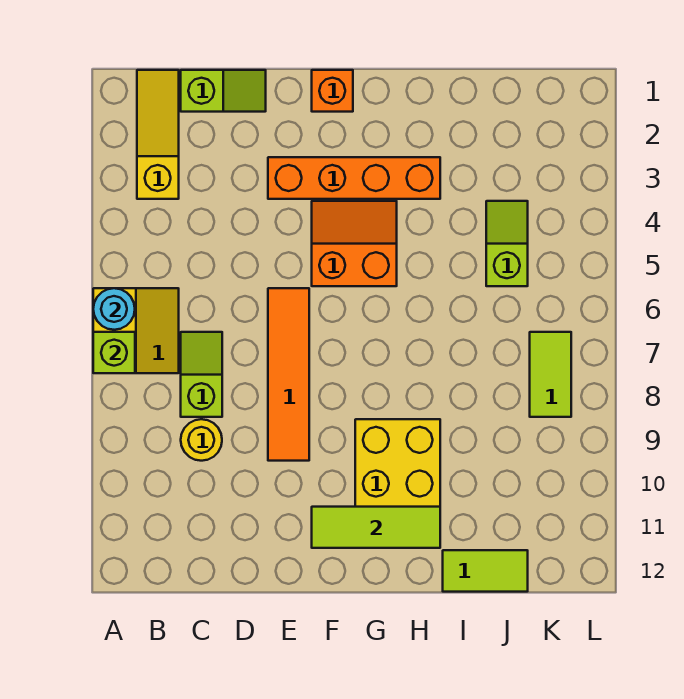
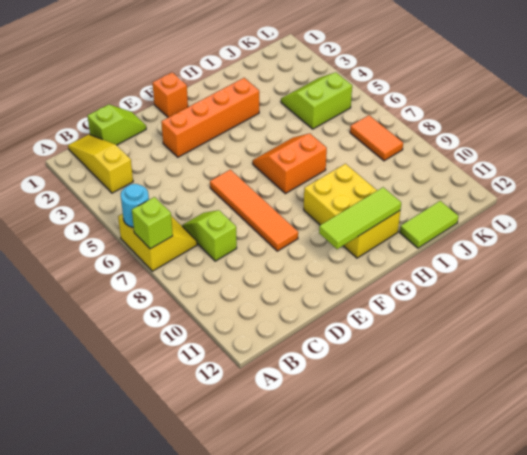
yellow round brick C9 level 1 -> none
orange slope F4:G5 level 1 top 5 -> orange slope G6:H7 level 1 top 7
lime slope J4:J5 level 1 top 5 -> lime slope J4:K5 level 1 top 5
lime tile K7:K8 level 1 -> orange tile K7:K8 level 1

